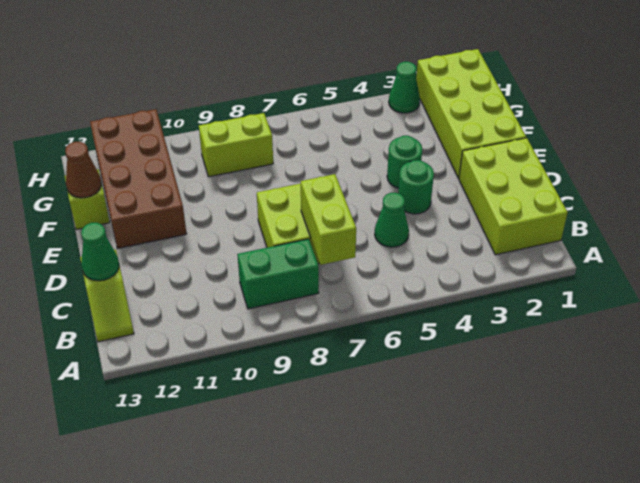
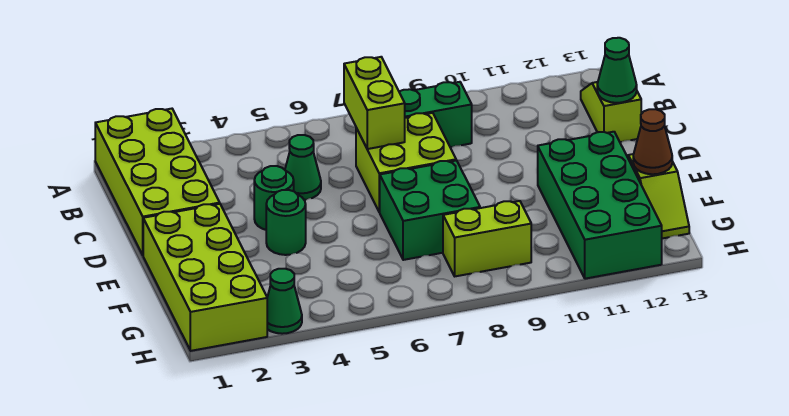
lime brick B1:D2 level 1 -> lime brick A1:D2 level 1
none -> green brick E7:F8 level 1
brown brick E11:H12 level 1 -> green brick E11:H12 level 1

